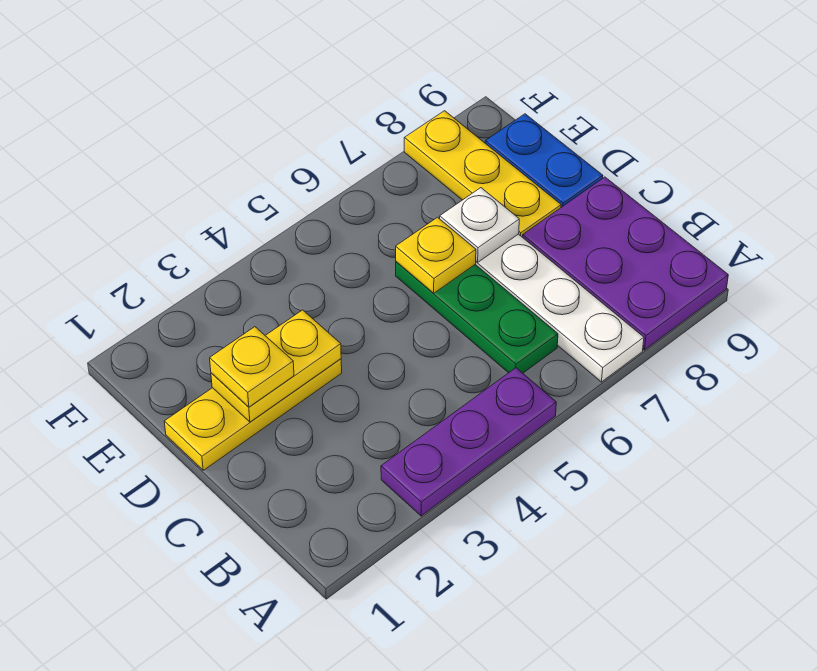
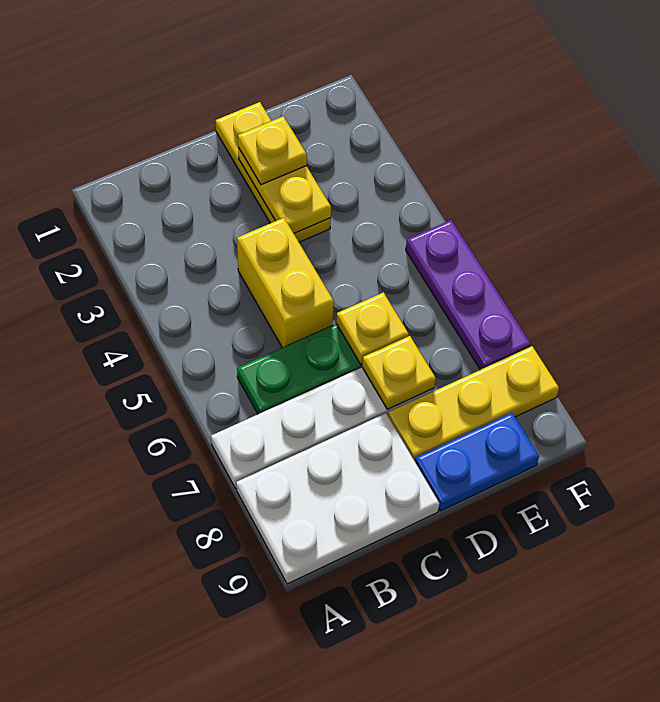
purple plate A3:A5 level 1 -> purple plate F5:F7 level 1
purple plate A8:C9 level 1 -> white plate A8:C9 level 1
none -> yellow brick C4:C5 level 1
white plate D7 level 2 -> yellow plate D7 level 2

